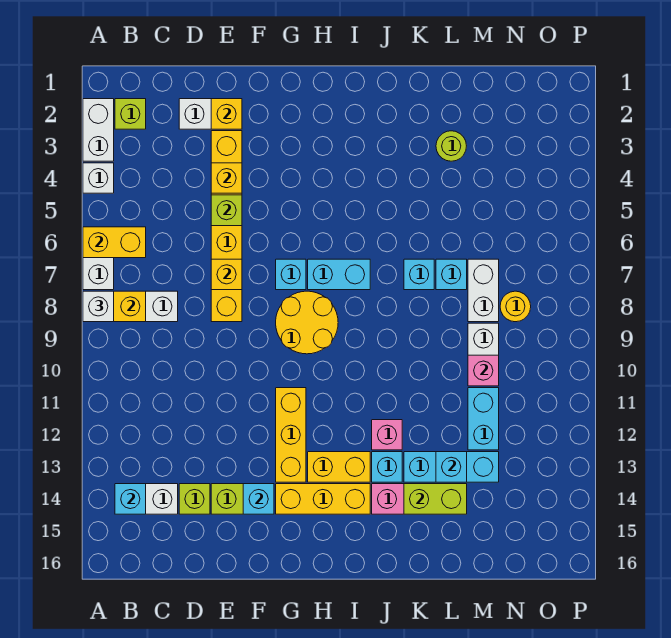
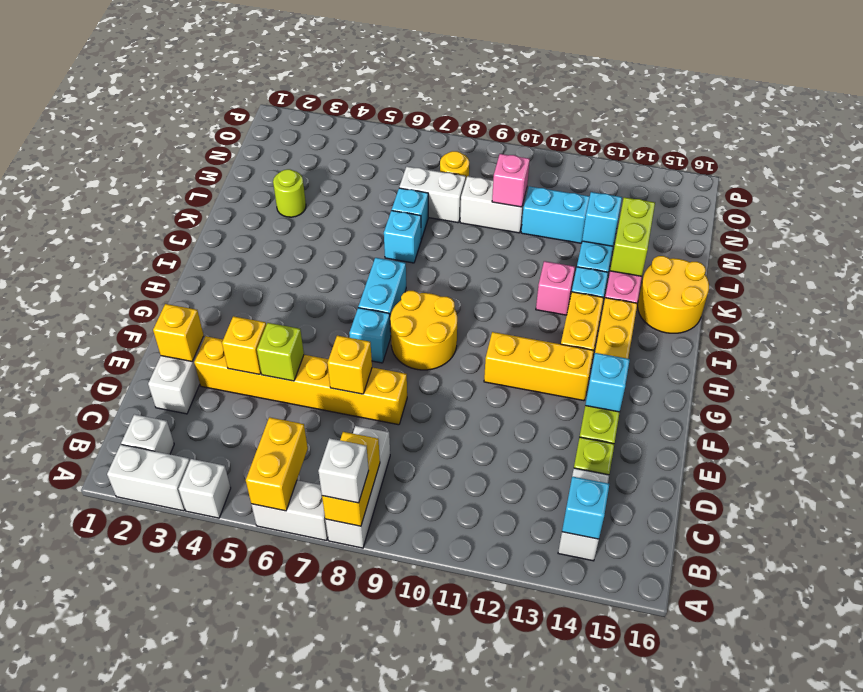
lime brick B2 level 1 -> white brick B2 level 1
none -> yellow round brick J15:K16 level 1

